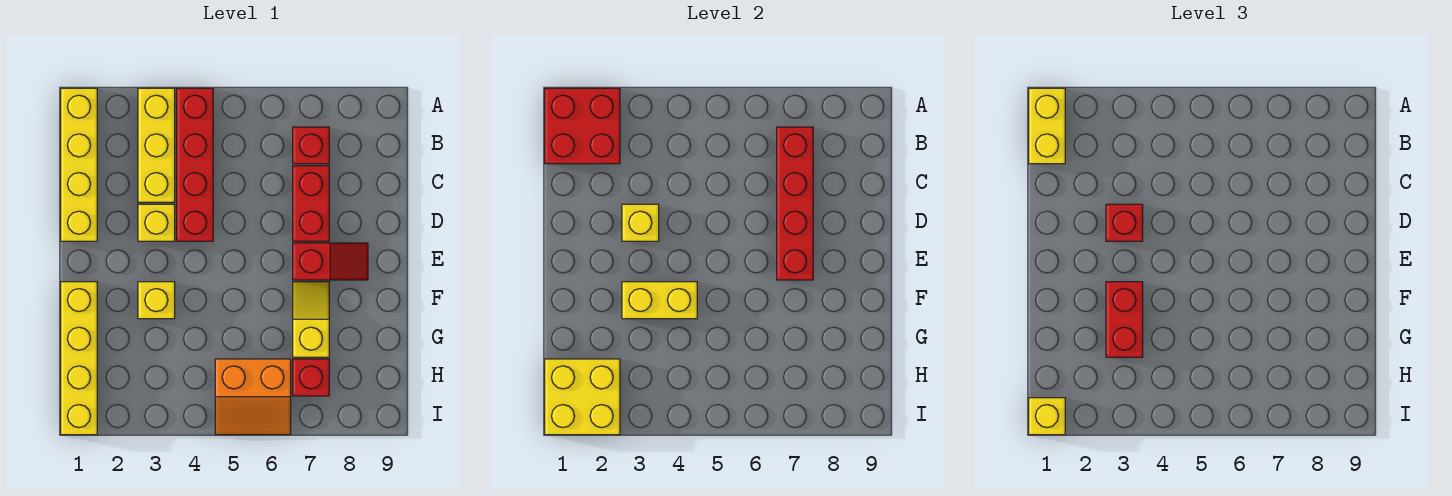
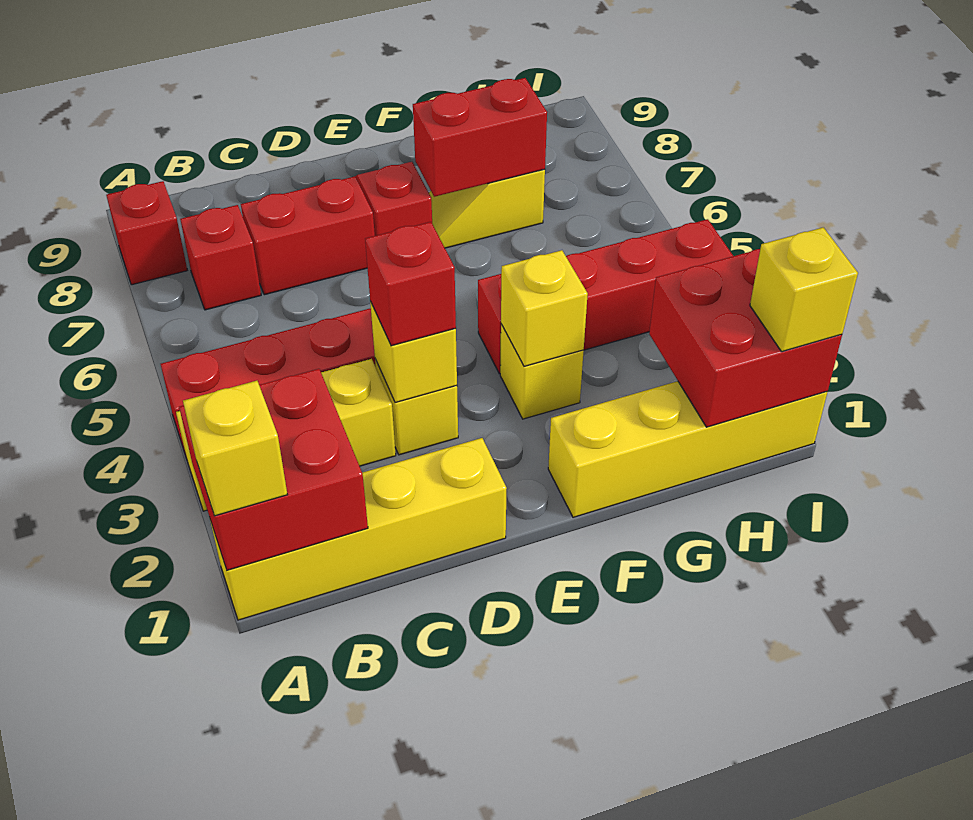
yellow brick A1:B1 level 3 -> yellow brick A1 level 3
red brick B7:E7 level 2 -> red brick F4:I4 level 1
yellow brick F3:F4 level 2 -> yellow brick F3 level 2
red brick F3:G3 level 3 -> red brick F7:G7 level 2
yellow brick H1:I2 level 2 -> red brick H1:I2 level 2
orange slope H5:I6 level 1 top H -> none
red brick H7 level 1 -> red brick A8 level 1

